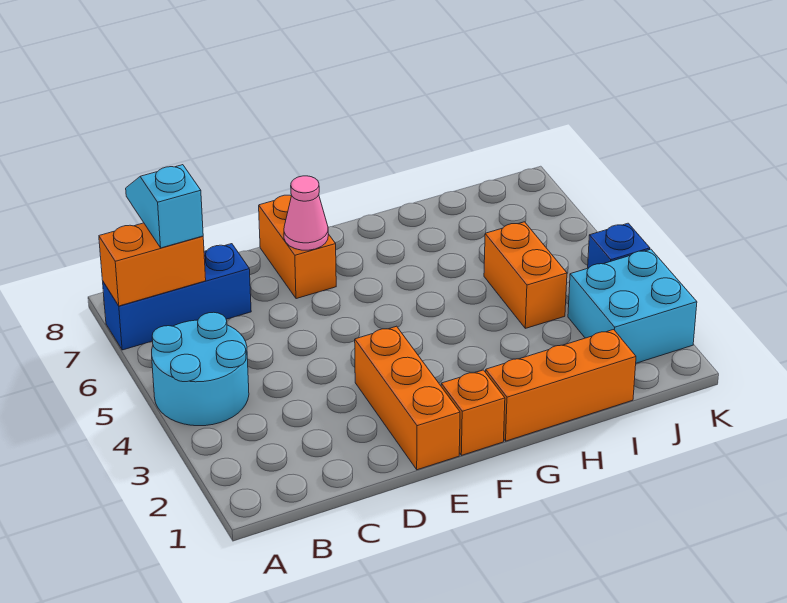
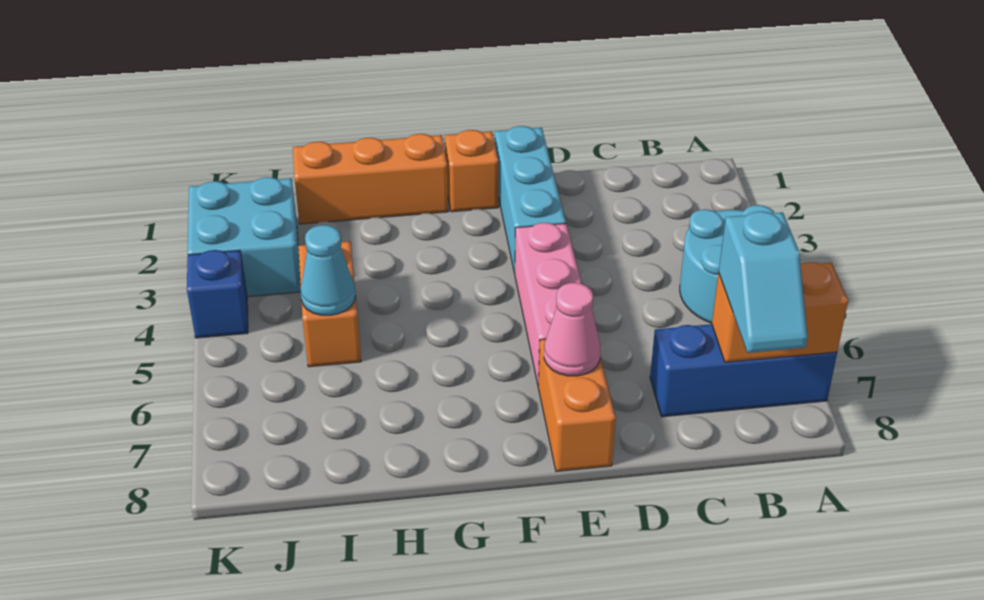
orange brick E1:E3 level 1 -> cyan brick E1:E3 level 1
none -> pink brick E4:E6 level 1
none -> cyan cone I5 level 2

